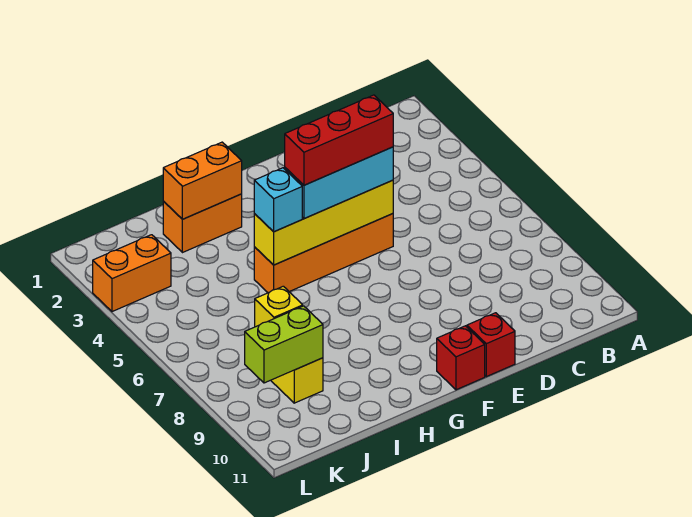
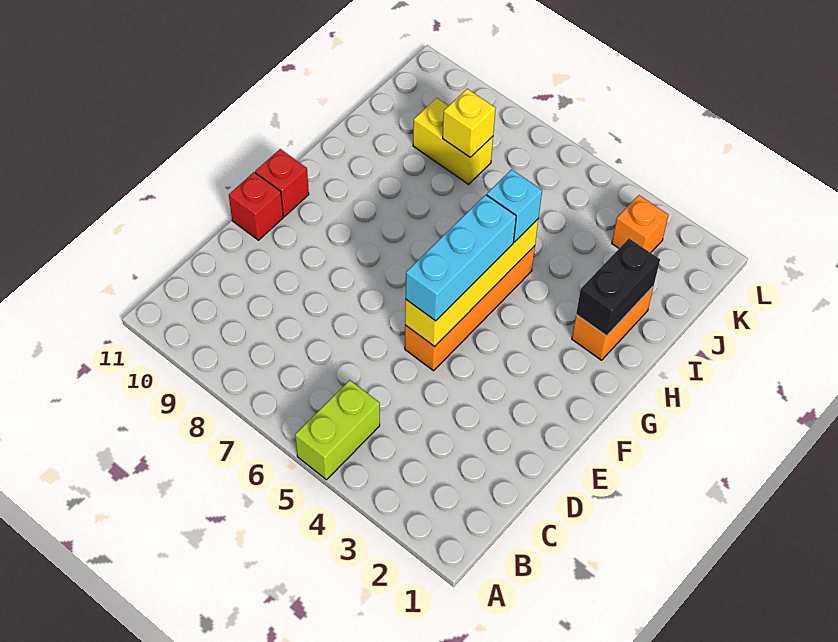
red brick E5:G5 level 4 -> none
orange brick H2:I2 level 2 -> black brick H2:I2 level 2
lime brick J9:K9 level 2 -> lime brick A5:B5 level 1
orange brick K3:L3 level 1 -> orange brick K3 level 1

